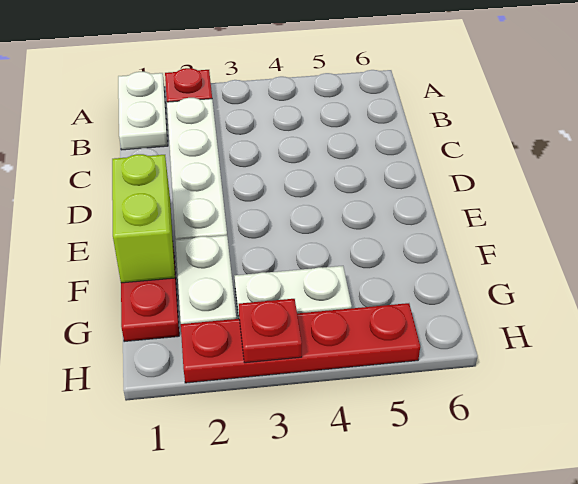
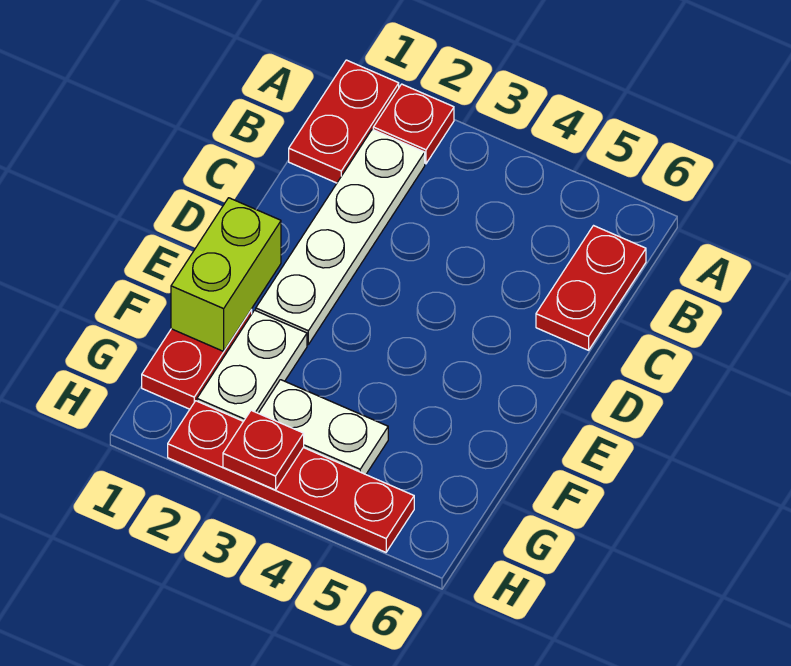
white plate A1:B1 level 1 -> red plate A1:B1 level 1
none -> red plate B6:C6 level 1

